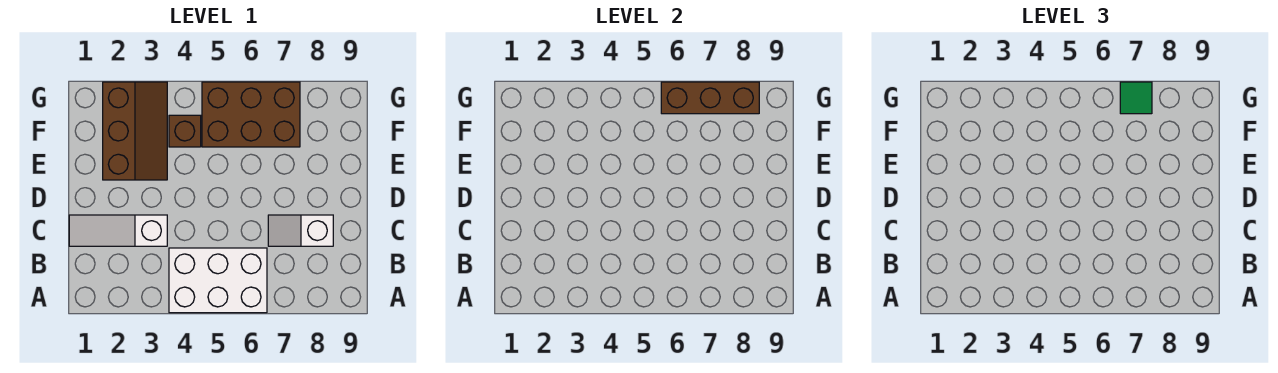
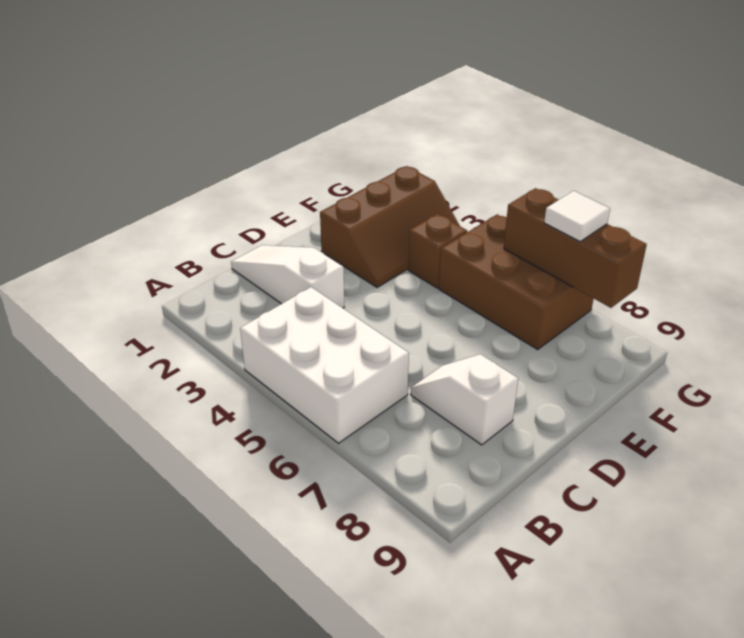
green tile G7 level 3 -> white tile G7 level 3

